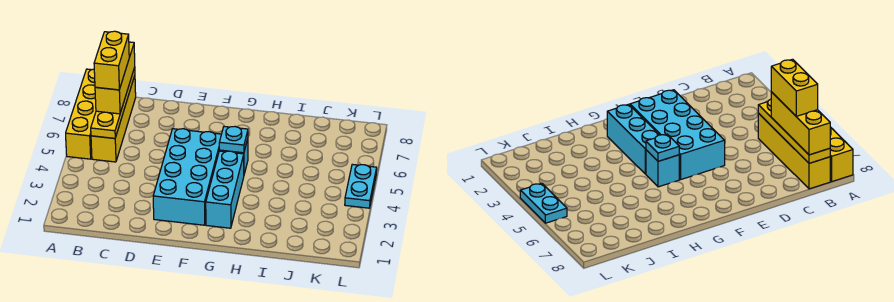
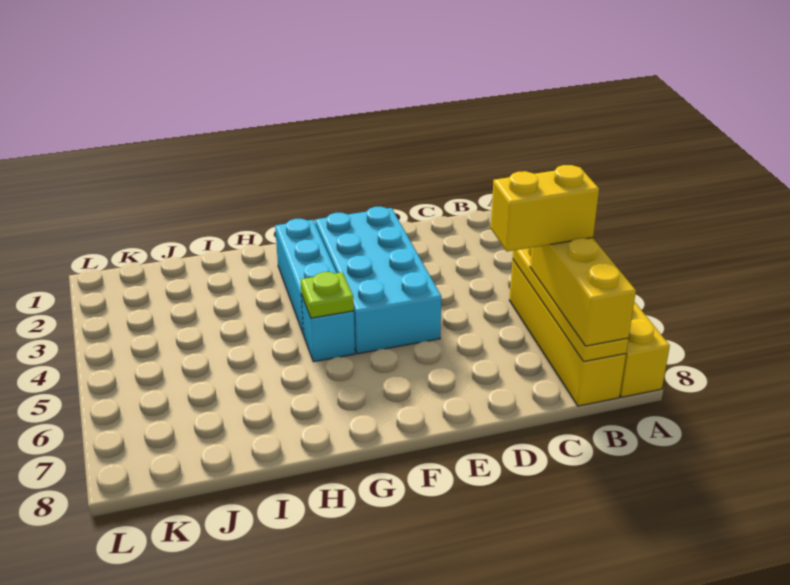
yellow brick B6:B7 level 4 -> yellow brick B6:C6 level 4
cyan plate G5 level 2 -> lime plate G5 level 2
cyan plate L4:L5 level 1 -> none

